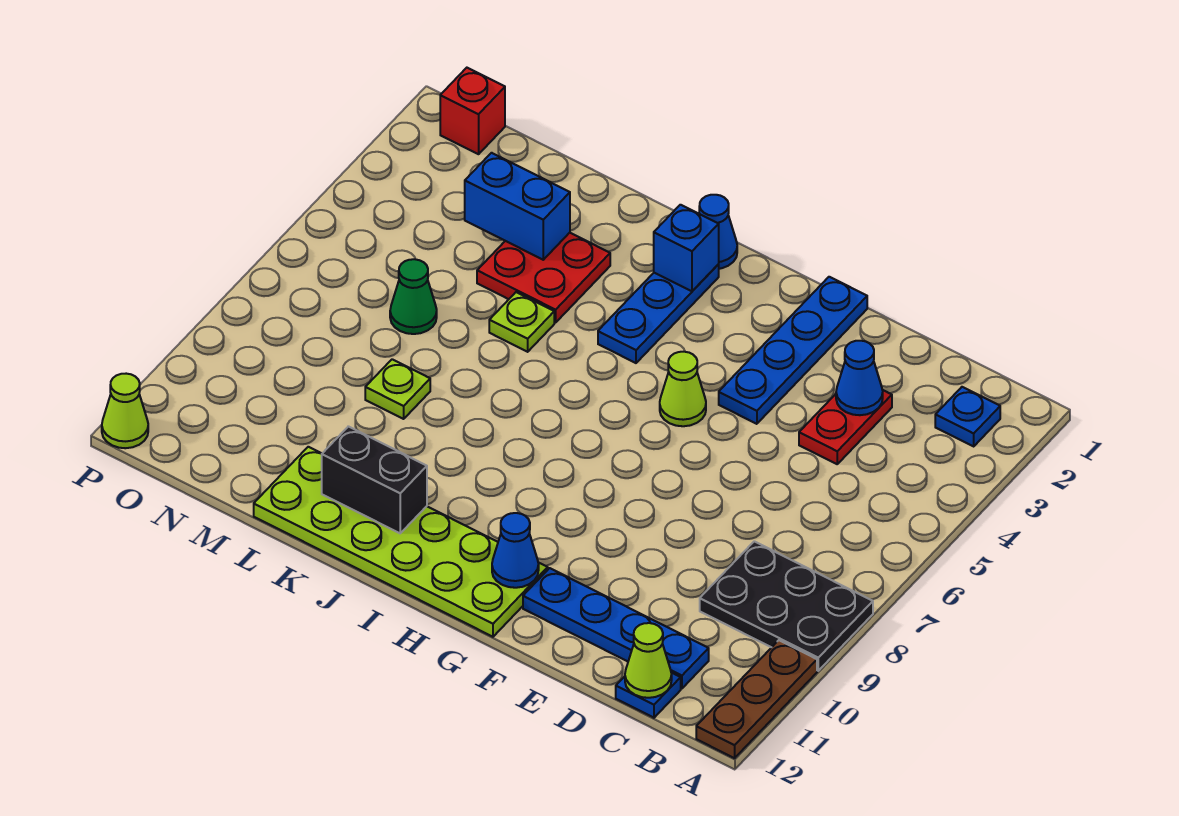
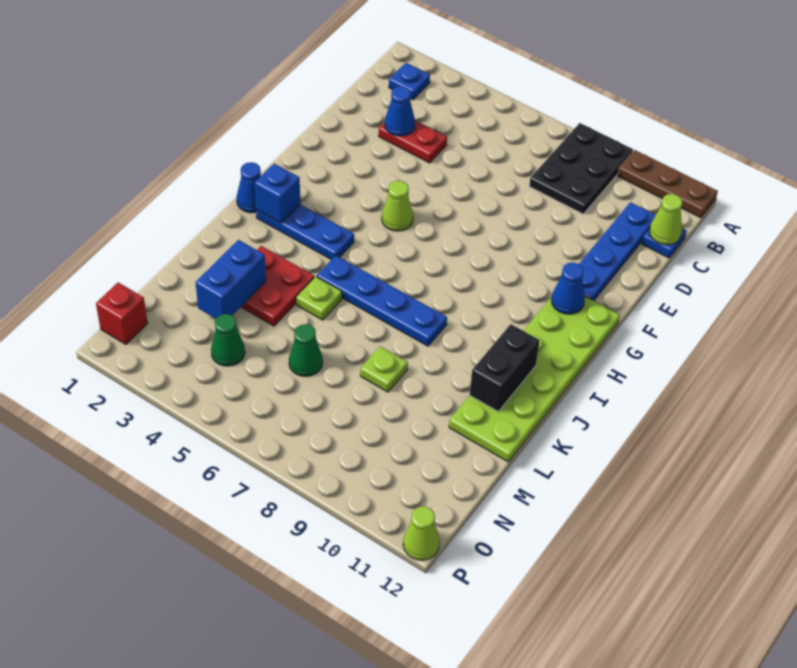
blue plate F1:F4 level 1 -> blue plate J5:J8 level 1
none -> green cone N4 level 1

